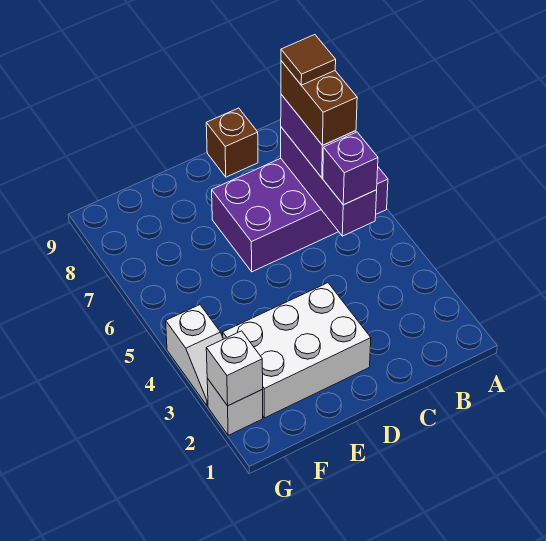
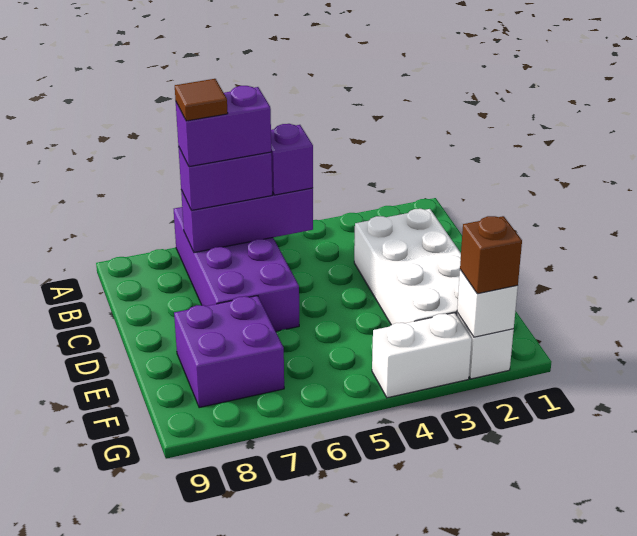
brown brick B6:B7 level 4 -> purple brick B6:B7 level 4
brown brick C9 level 1 -> brown brick G2 level 3
white brick D2:F3 level 1 -> white brick C2:F3 level 1
none -> purple brick E7:F8 level 1
white slope G3:G4 level 1 top 4 -> white brick G3:G4 level 1

